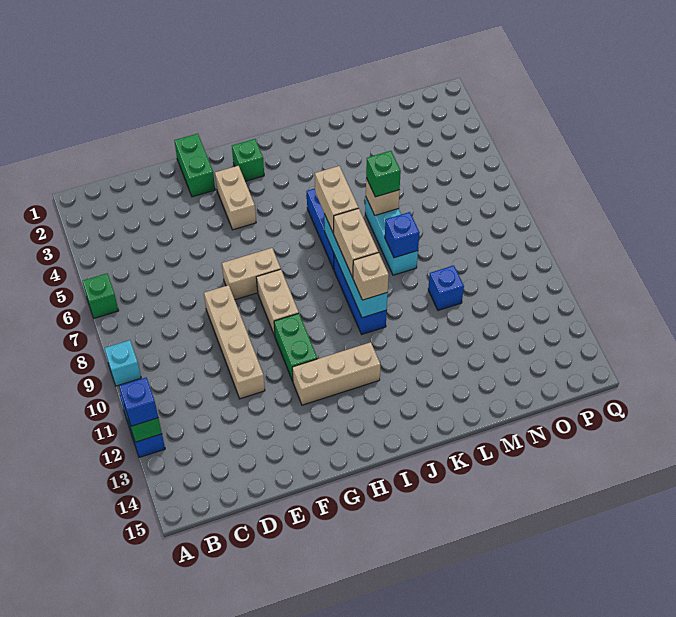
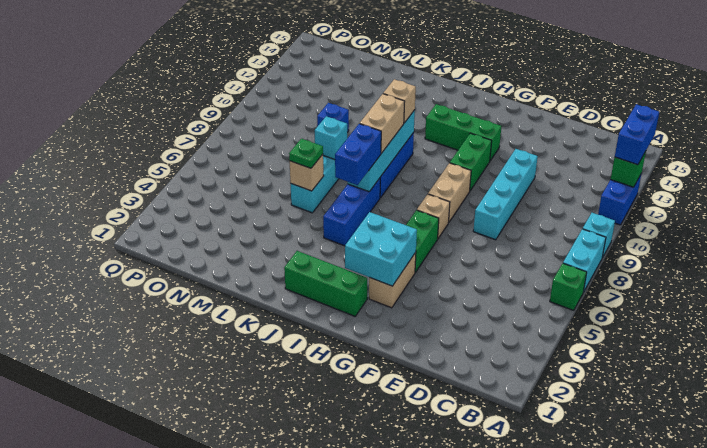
none -> cyan brick A7:A8 level 1
blue brick A12 level 3 -> blue brick A12:A13 level 3
tan brick E8:E11 level 1 -> cyan brick E8:E11 level 1
green brick F1:F2 level 1 -> green brick G5:G6 level 1
tan brick F7:G7 level 1 -> tan brick G7 level 1
none -> cyan brick G3:H4 level 2
tan brick G12:I12 level 1 -> green brick G12:I12 level 1
green brick H2 level 1 -> green brick H2:J2 level 1
tan brick J6:J7 level 3 -> blue brick J6:J7 level 3
green brick L6 level 3 -> green plate L6 level 3
blue brick L8 level 2 -> cyan brick L8 level 2

